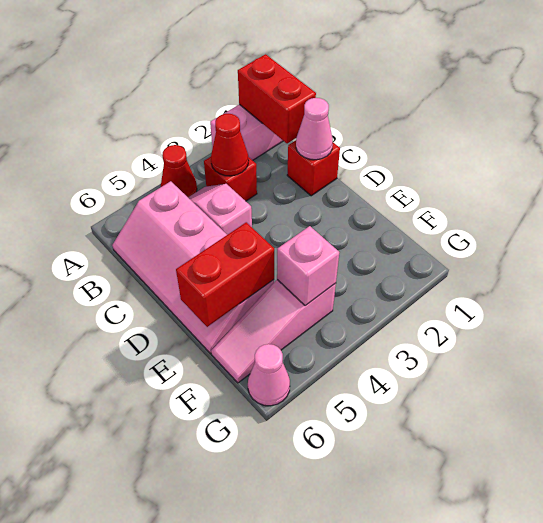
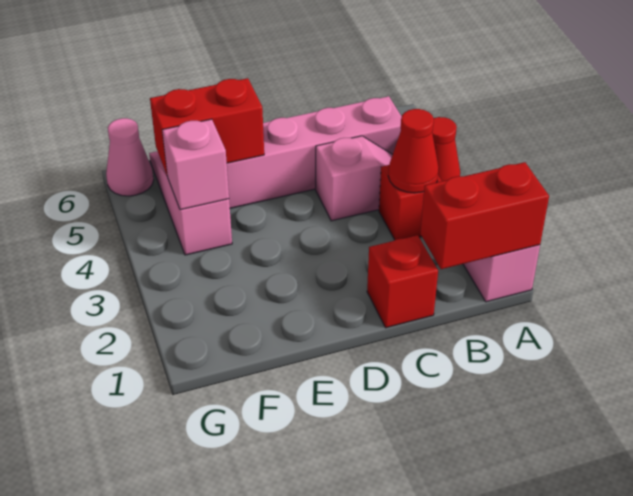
pink cone C1 level 2 -> none
red brick E5:E6 level 2 -> red brick E5:F5 level 2

